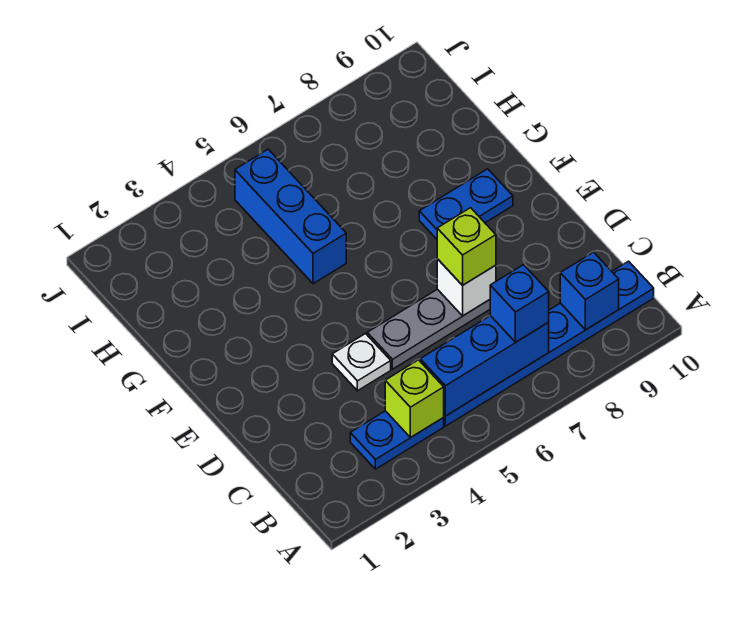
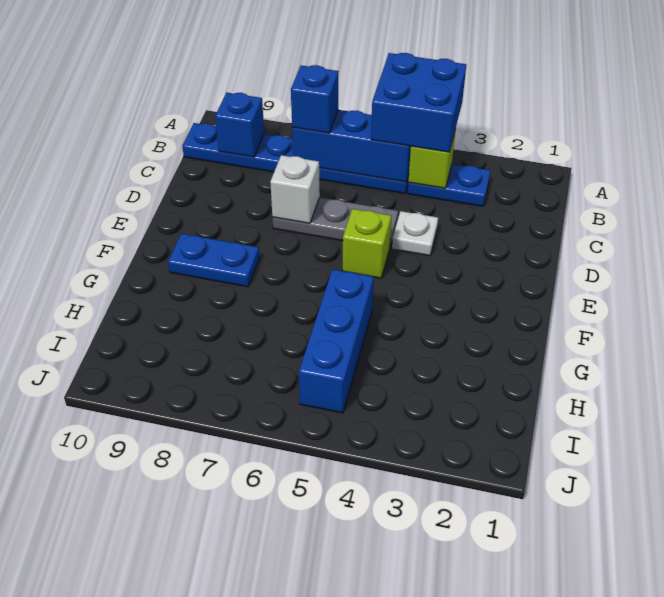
none -> blue brick A4:B5 level 3
lime brick D7 level 3 -> lime brick E5 level 1

